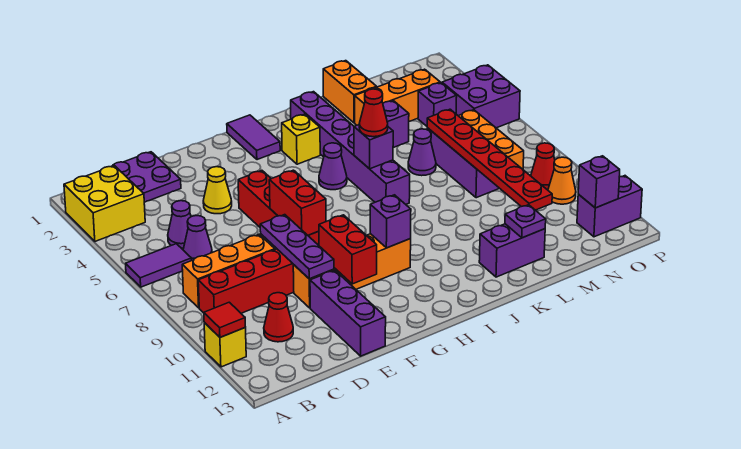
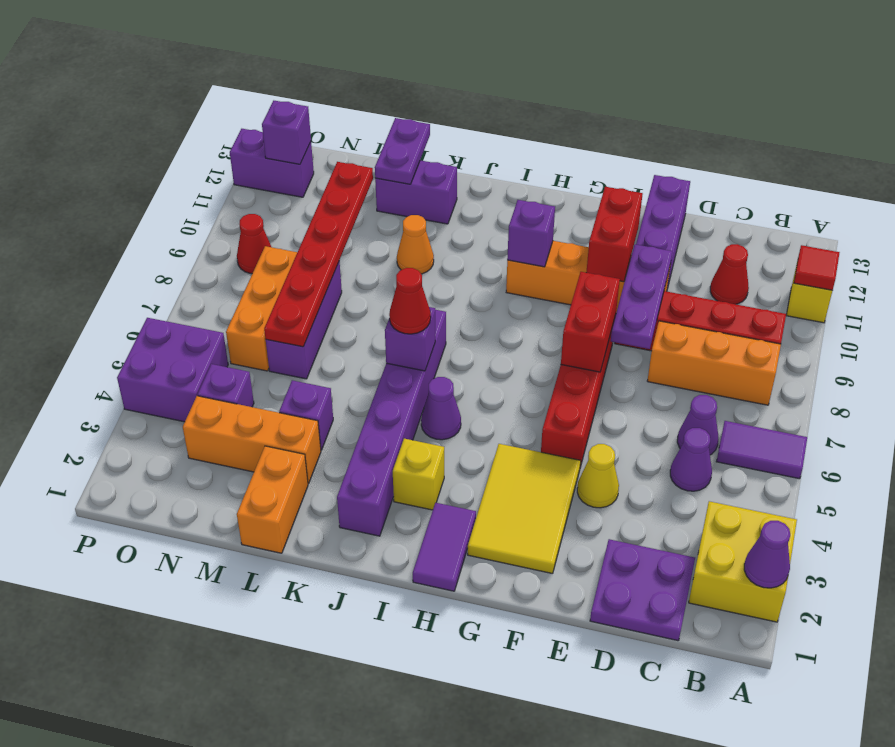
none -> yellow tile F2:G4 level 1
purple cone L6 level 1 -> purple cone A2 level 2
purple plate L12 level 2 -> purple plate L12:L13 level 2
orange cone O10 level 1 -> orange cone K10 level 1

